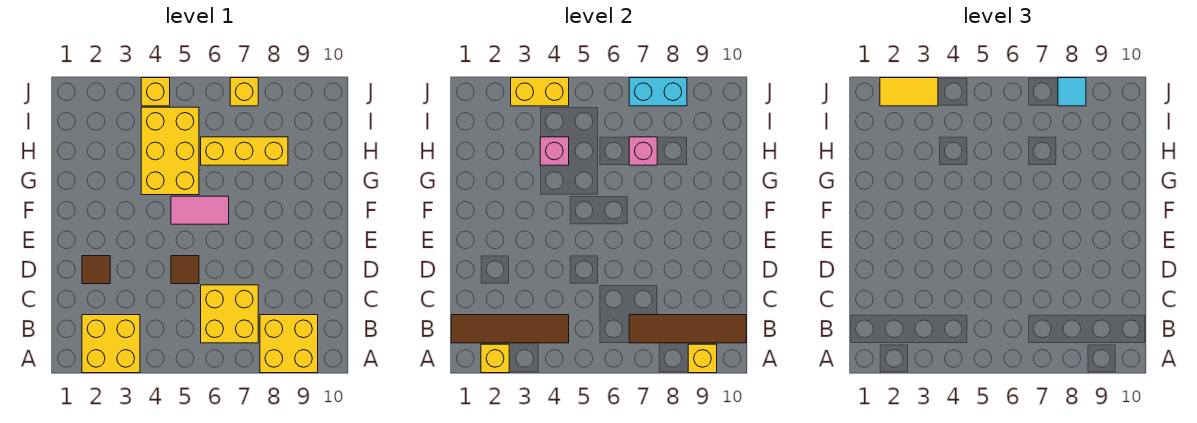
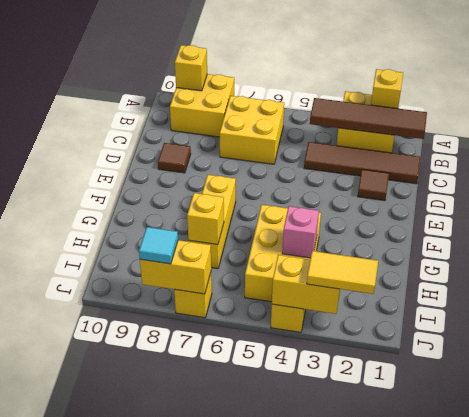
brown tile B7:B10 level 2 -> brown tile C1:C4 level 1
brown tile D5 level 1 -> brown tile D9 level 1
pink tile F5:F6 level 1 -> none
yellow brick H6:H8 level 1 -> yellow brick F7:H7 level 1
pink brick H7 level 2 -> yellow brick H7 level 2
cyan brick J7:J8 level 2 -> yellow brick J7:J8 level 2

